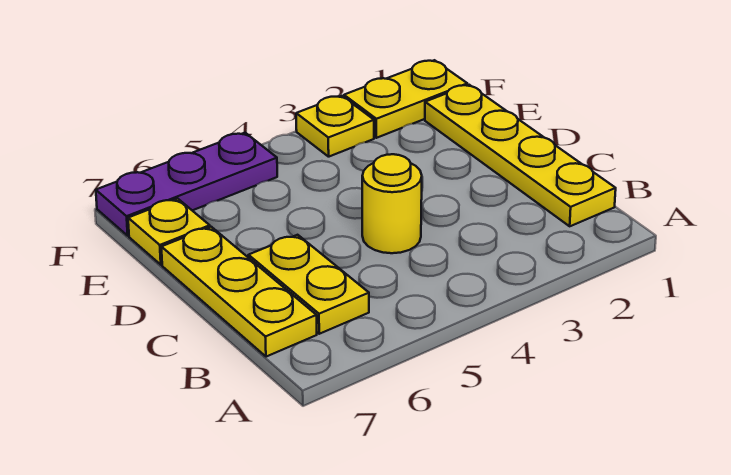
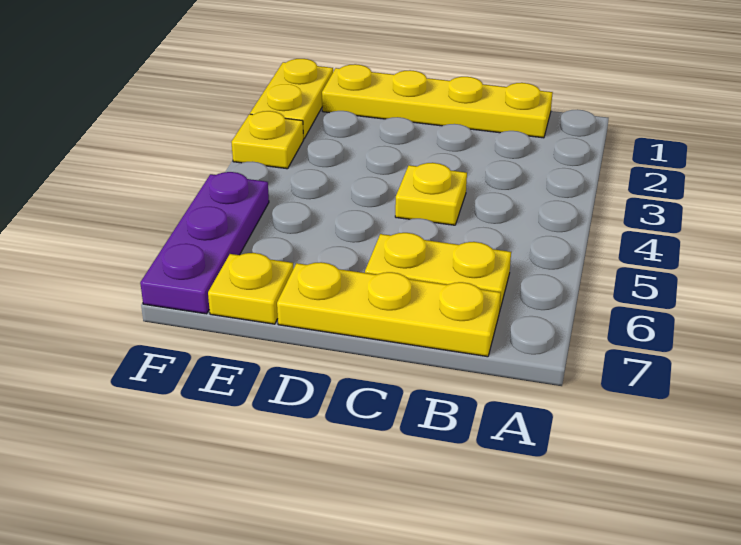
yellow round brick C4 level 1 -> yellow plate C4 level 1

